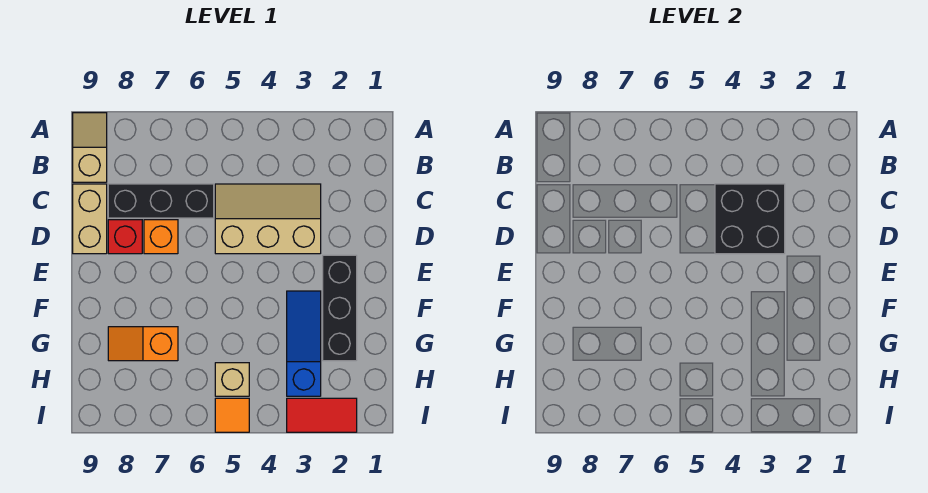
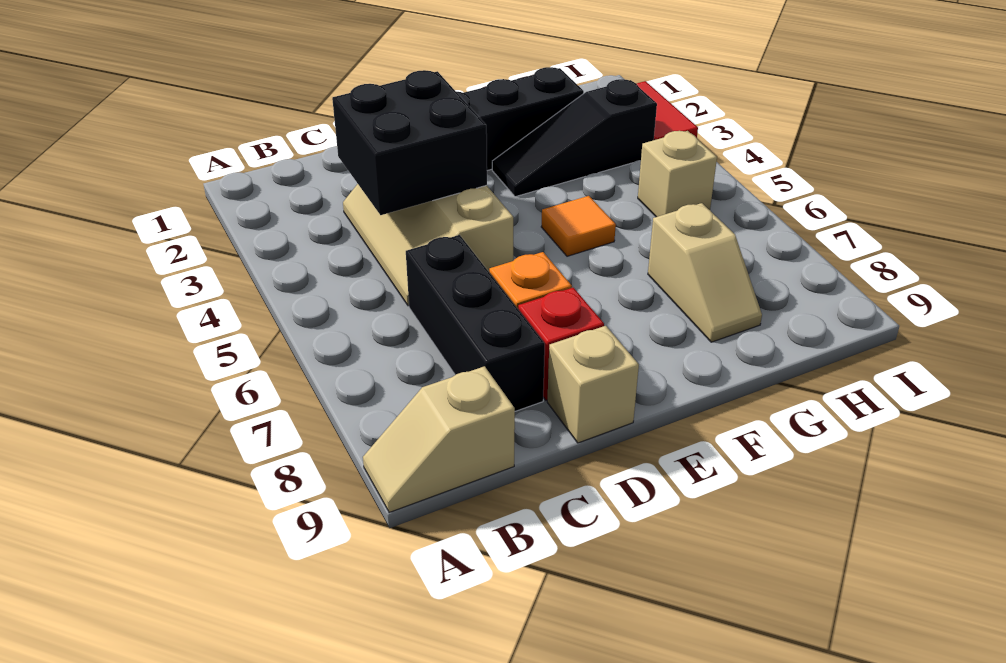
tan brick C9:D9 level 1 -> tan brick D9 level 1
blue slope F3:H3 level 1 top H -> black slope F3:H3 level 1 top H
orange slope G7:G8 level 1 top 7 -> tan slope G7:G8 level 1 top 7
orange tile I5 level 1 -> orange tile F5 level 1

